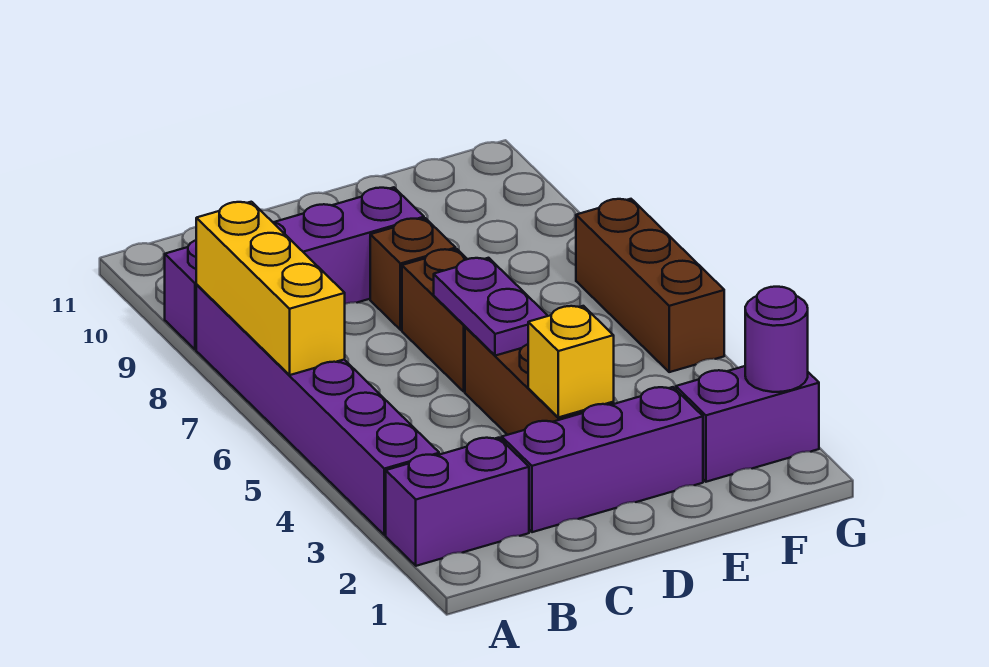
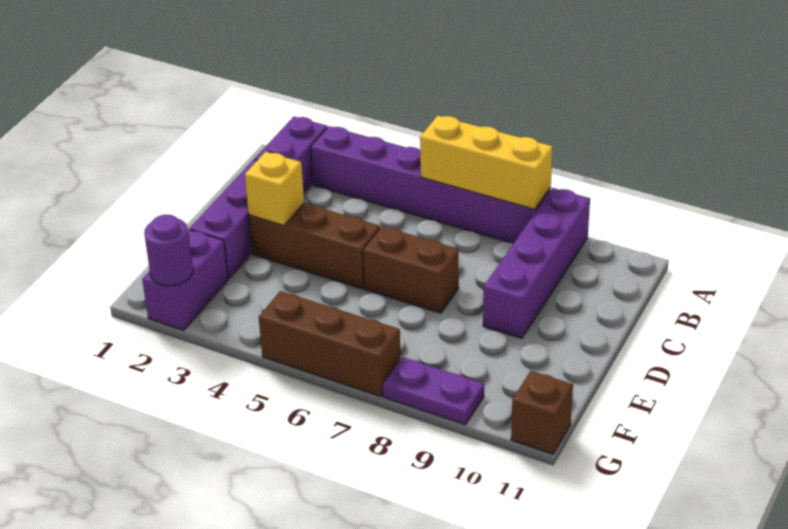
purple plate D5:D6 level 2 -> purple plate G8:G9 level 1
brown brick D8 level 1 -> brown brick G11 level 1

